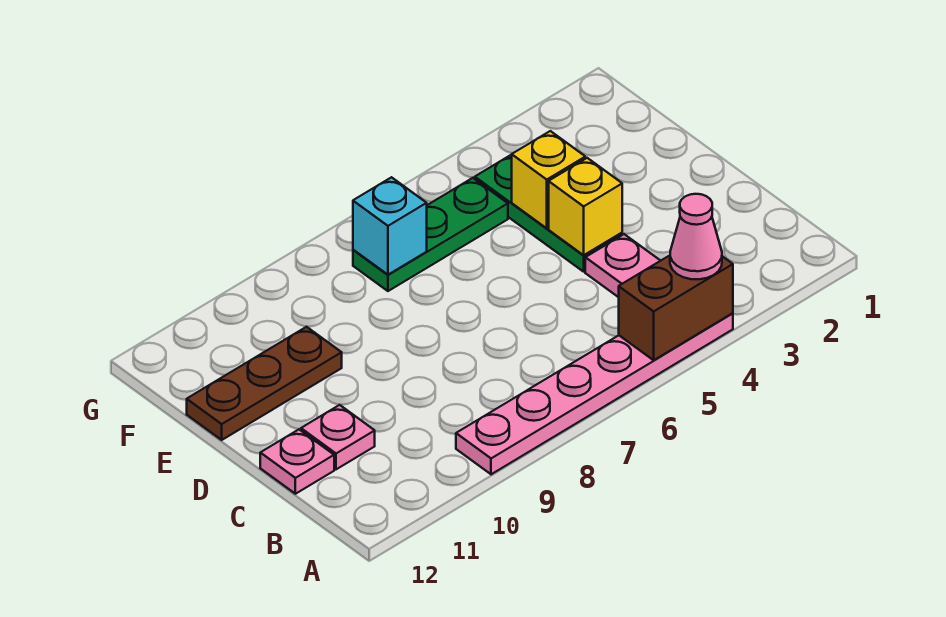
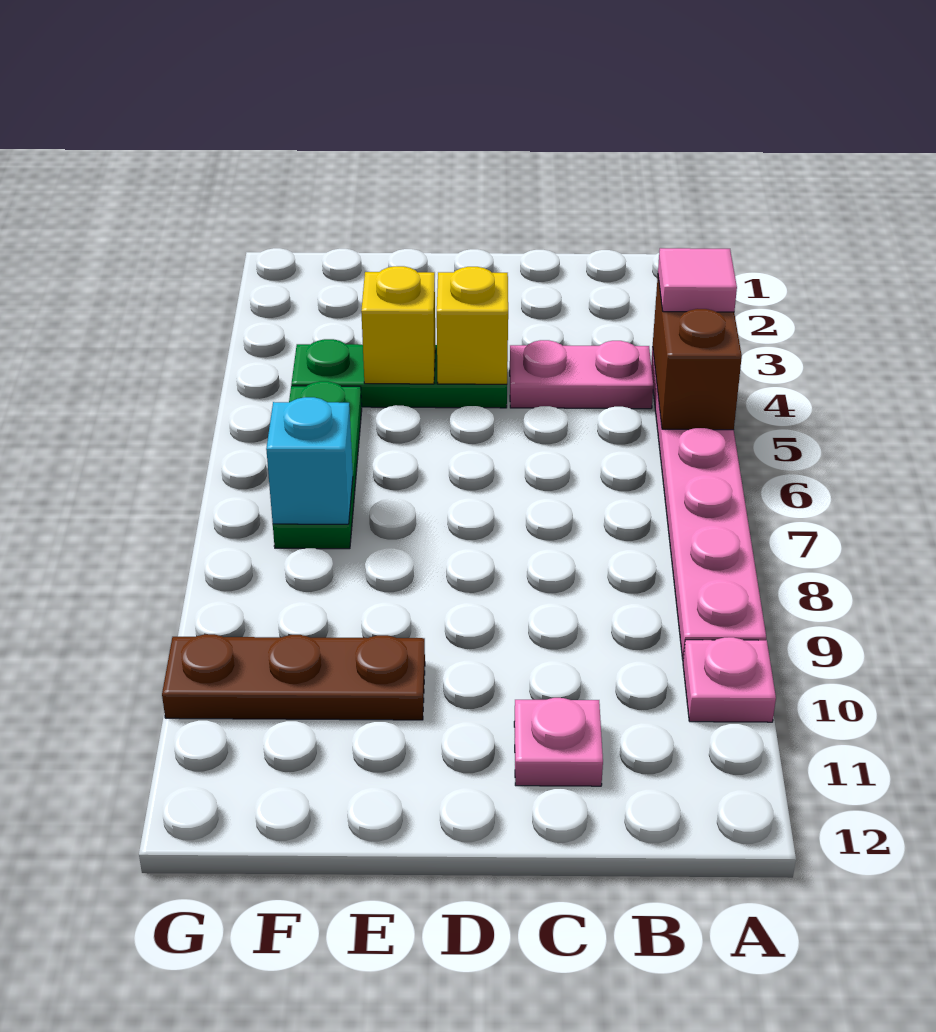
pink cone A4 level 3 -> pink tile A4 level 3
pink plate C12 level 1 -> pink plate A10 level 1
brown plate E10:E12 level 1 -> brown plate E10:G10 level 1

